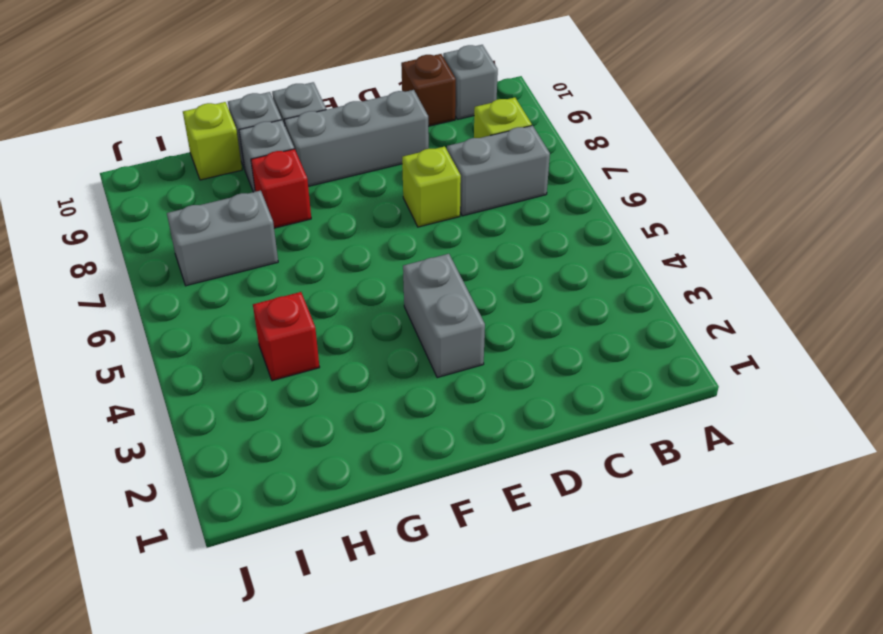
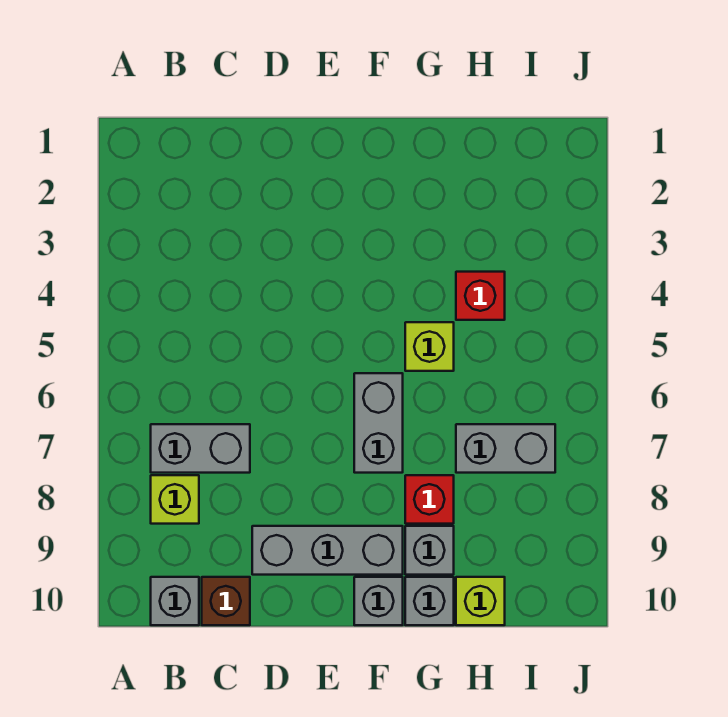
lime brick D7 level 1 -> lime brick G5 level 1
grey brick E3:E4 level 1 -> grey brick F6:F7 level 1

